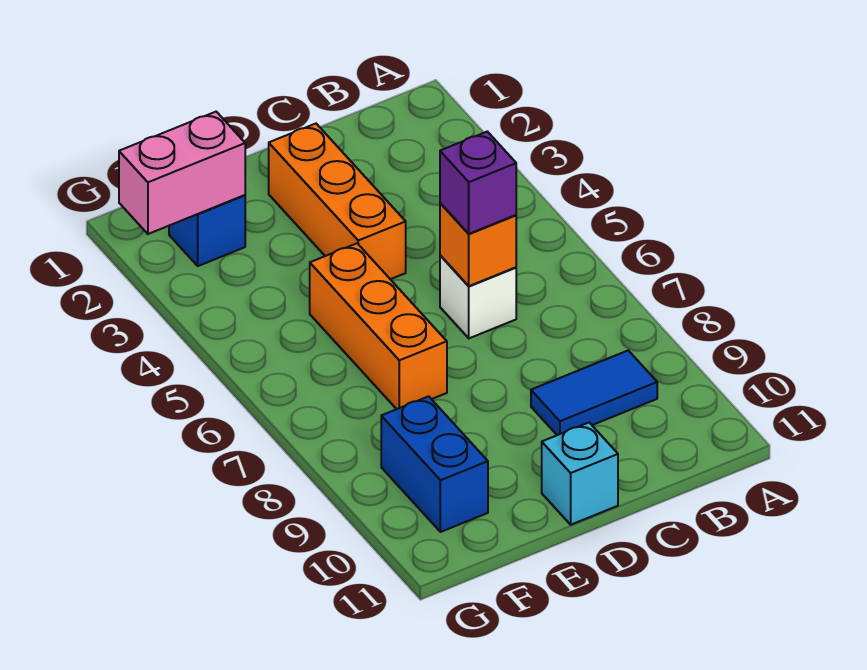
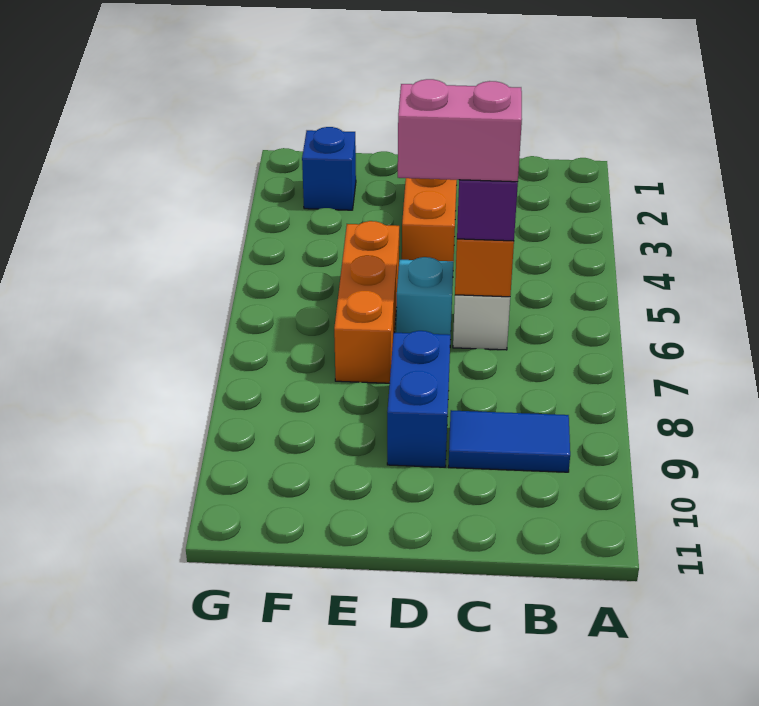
cyan brick D11 level 1 -> cyan brick D6 level 1
pink brick F2:G2 level 2 -> pink brick C6:D6 level 4
blue brick F9:F10 level 1 -> blue brick D8:D9 level 1

